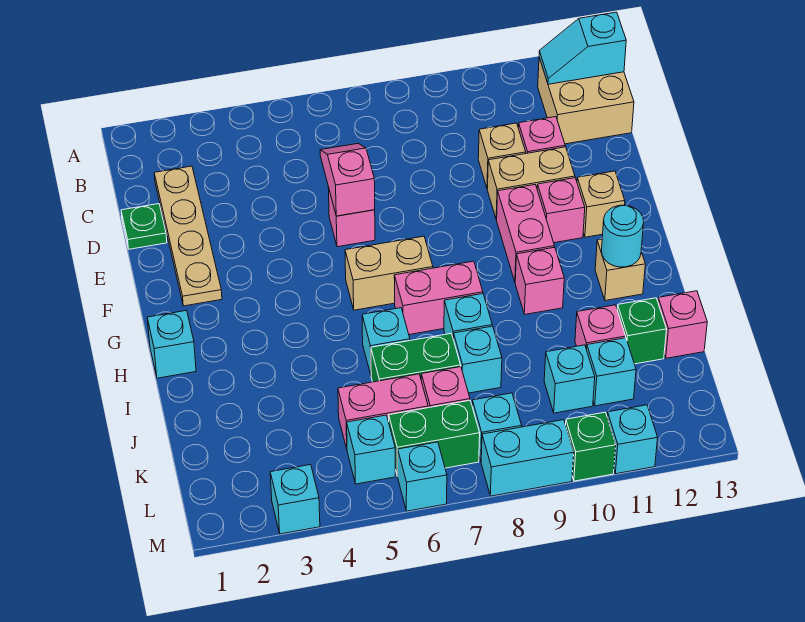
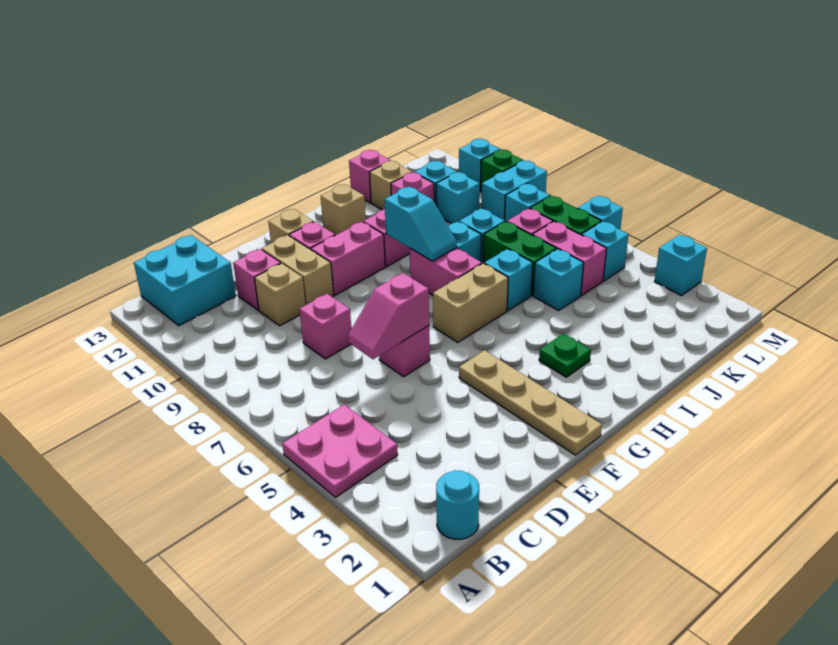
none -> pink plate A4:B5 level 1
tan brick B12:C13 level 1 -> cyan brick B12:C13 level 1
cyan slope B12:B13 level 2 top 13 -> cyan slope H8:H9 level 2 top 9
tan plate C2:F2 level 1 -> tan plate F1:F4 level 1
green plate D1 level 1 -> green plate H3 level 1
none -> pink brick D8 level 1
tan brick G6:G7 level 1 -> tan brick G6:H6 level 1
cyan brick H1 level 1 -> cyan brick J5 level 1
cyan round brick H12 level 2 -> cyan round brick B1 level 1
green brick J12 level 1 -> tan brick J12 level 1
cyan brick M8:M9 level 1 -> cyan brick L9:M9 level 1

